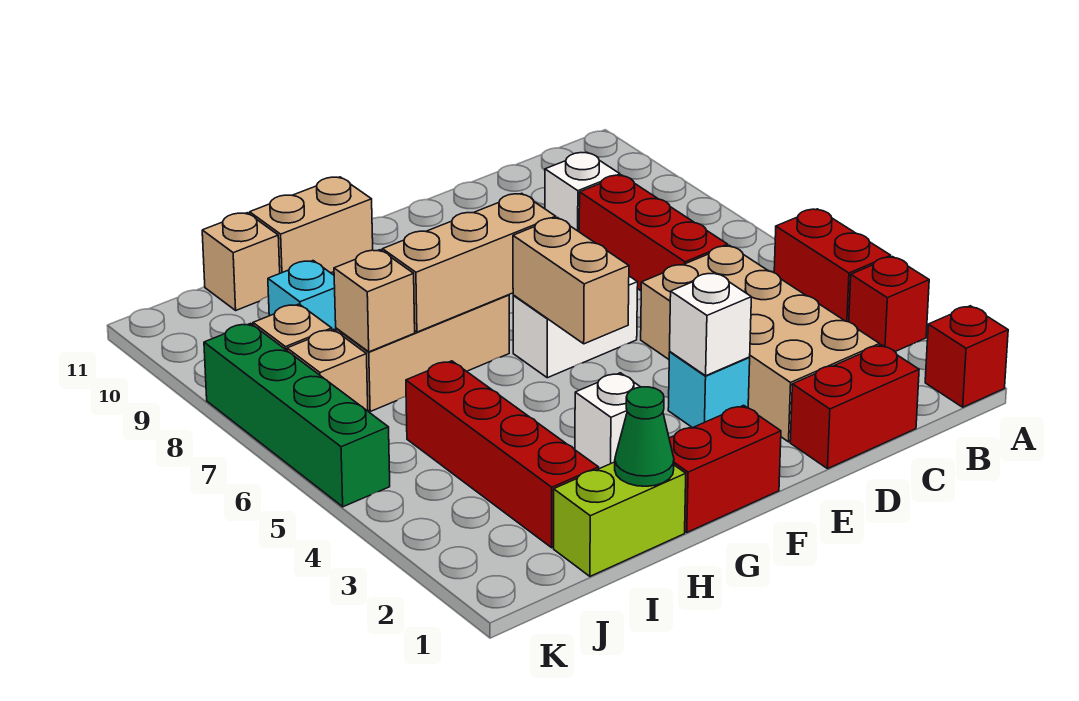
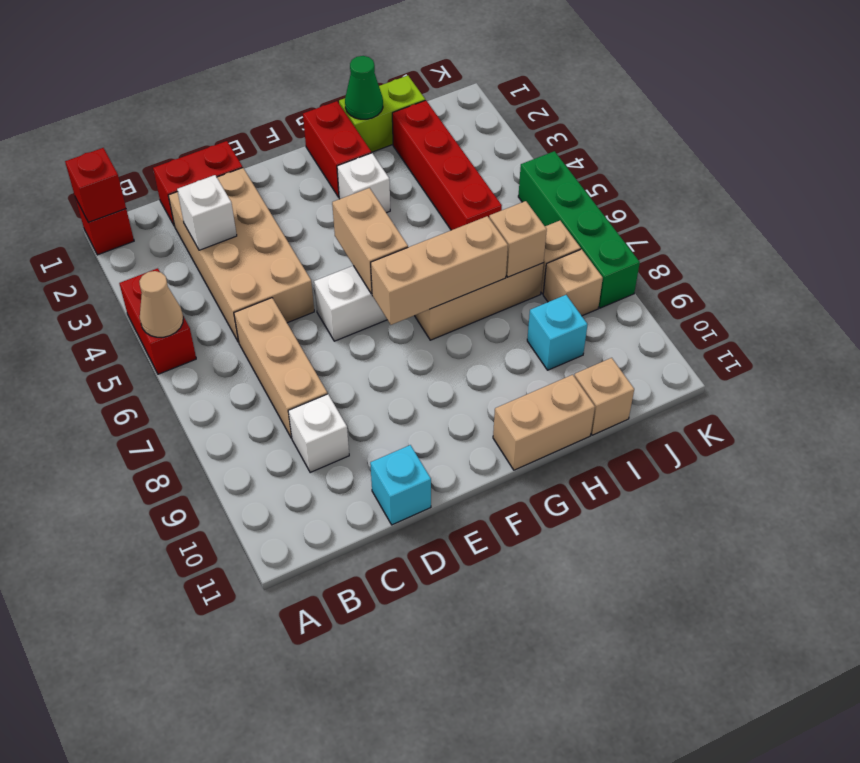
red brick A3 level 1 -> red brick A1 level 2
none -> tan cone A5 level 2
red brick C6:C8 level 1 -> tan brick C6:C8 level 1
cyan brick E3 level 1 -> cyan brick D11 level 1
white brick E3 level 2 -> white brick C3 level 2
red brick F1:G1 level 1 -> red brick G1:G2 level 1

